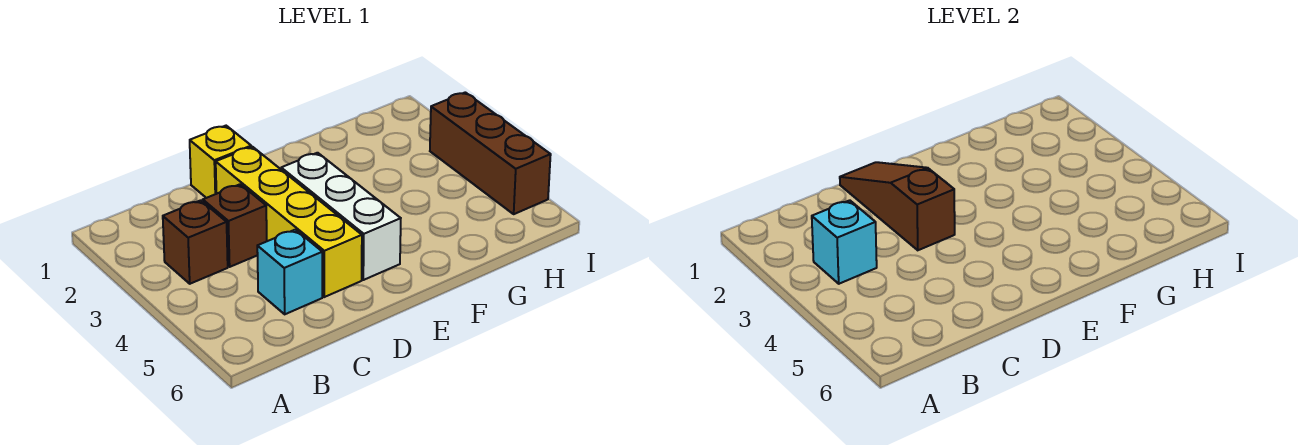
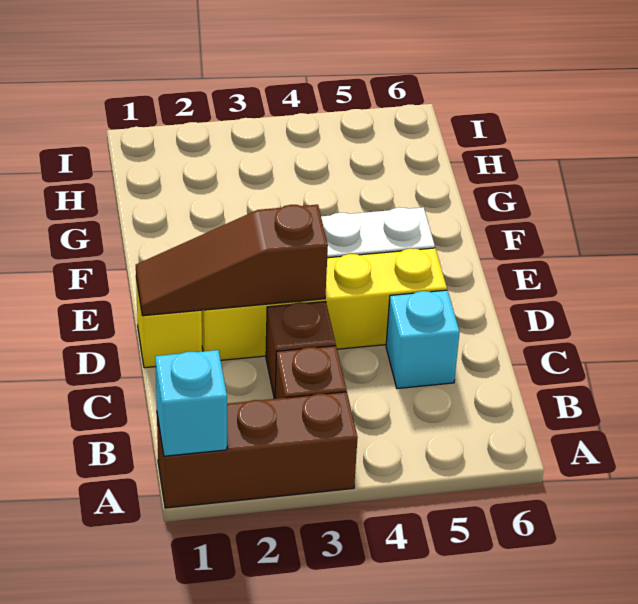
cyan brick B3 level 2 -> cyan brick A1 level 2
brown brick I3:I5 level 1 -> brown brick A1:A3 level 1

